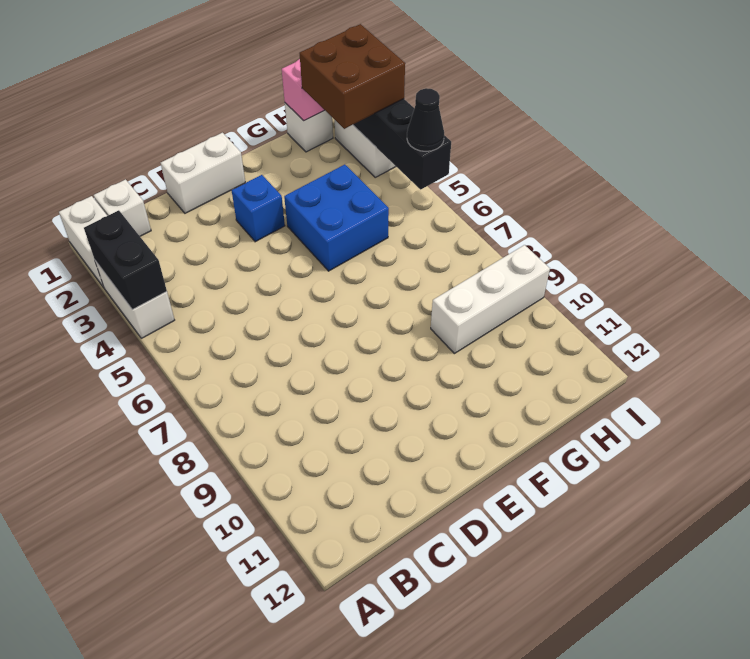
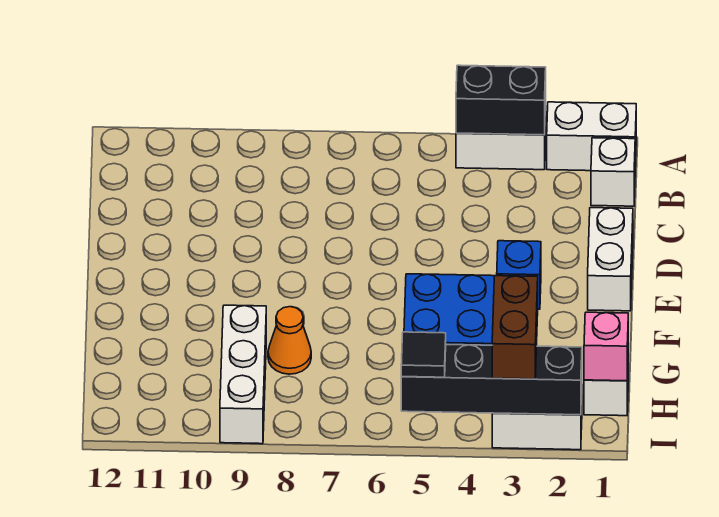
none -> orange cone G8 level 1
brown brick H2:I3 level 3 -> brown brick H3:I3 level 3
black cone I5 level 3 -> black tile I5 level 3

